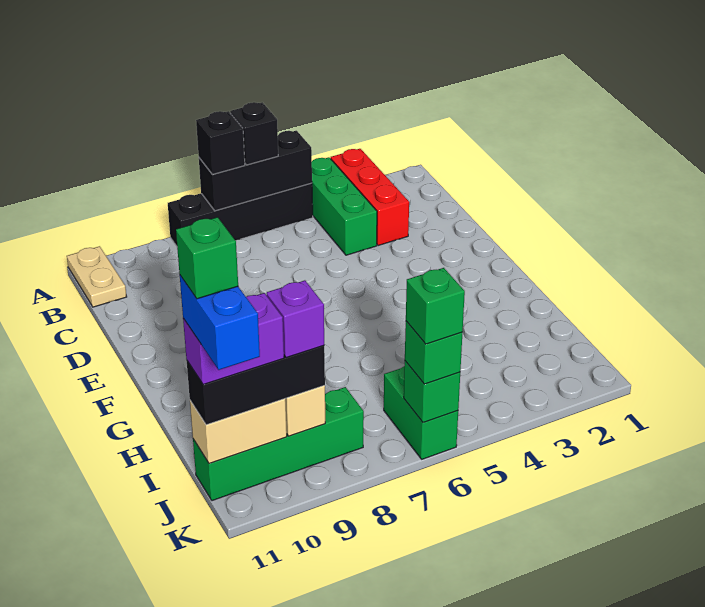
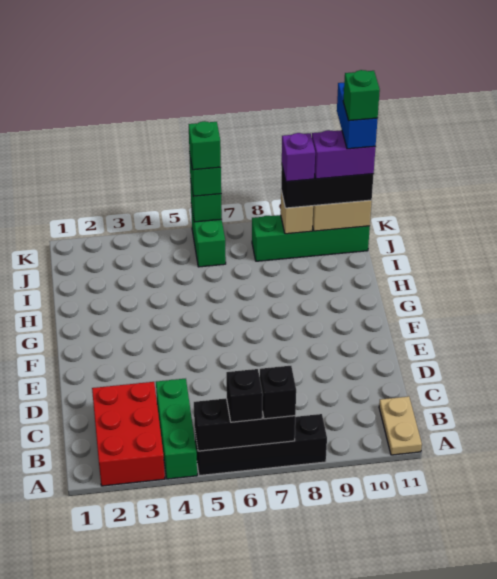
red brick A3:C3 level 1 -> red brick A2:C3 level 1

